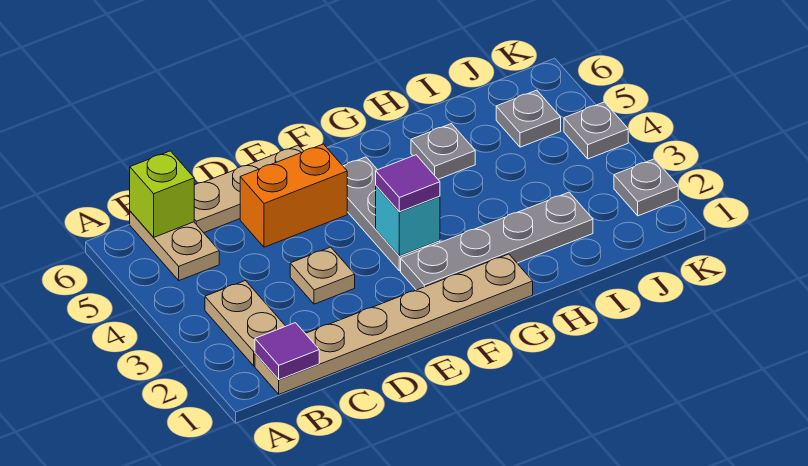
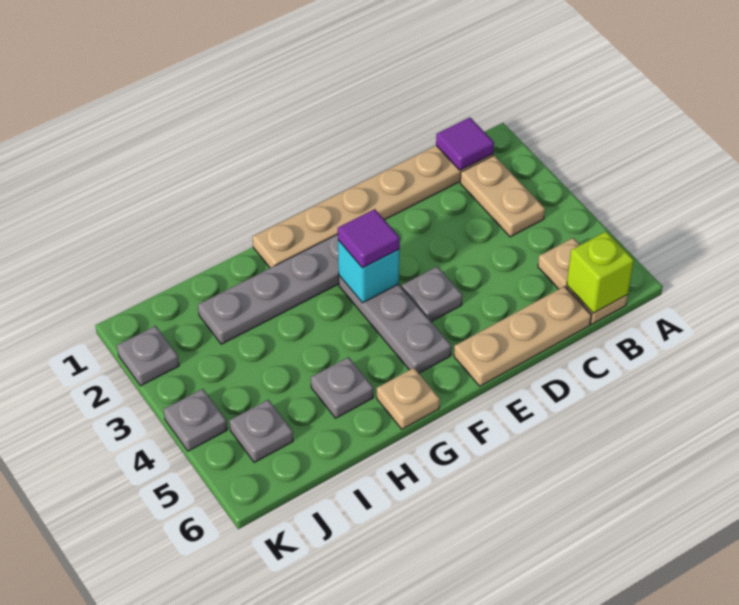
tan plate D3 level 1 -> tan plate G6 level 1
orange brick D5:E5 level 1 -> none
none -> grey plate E4 level 1

